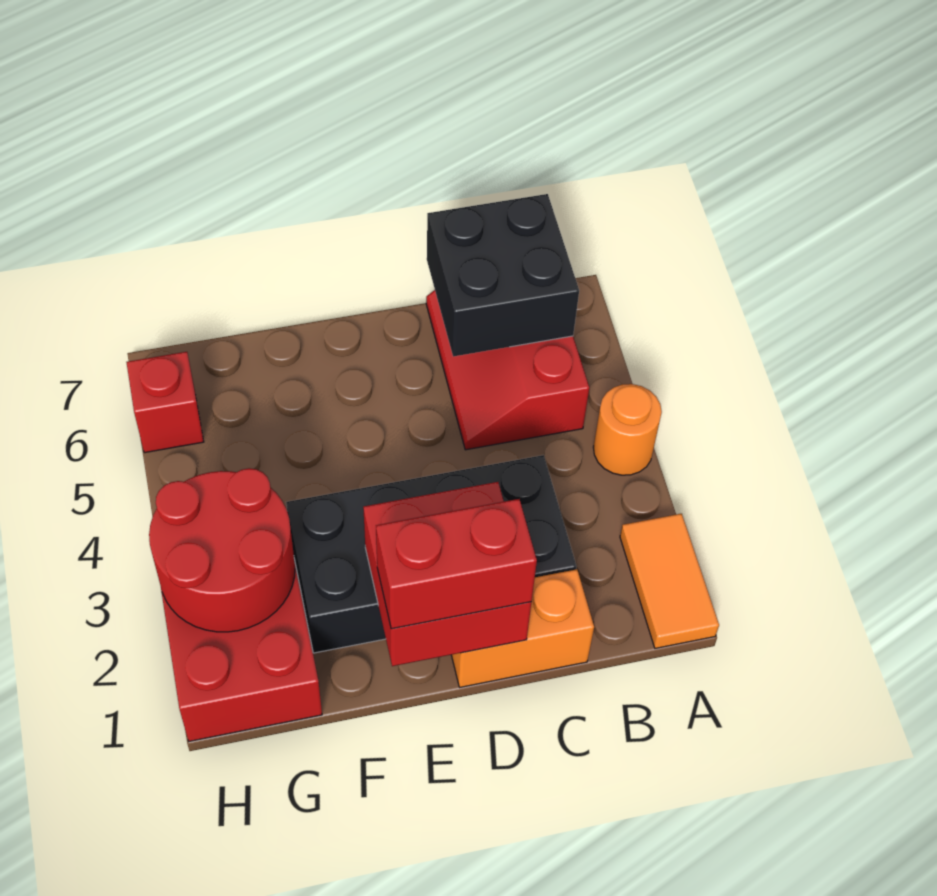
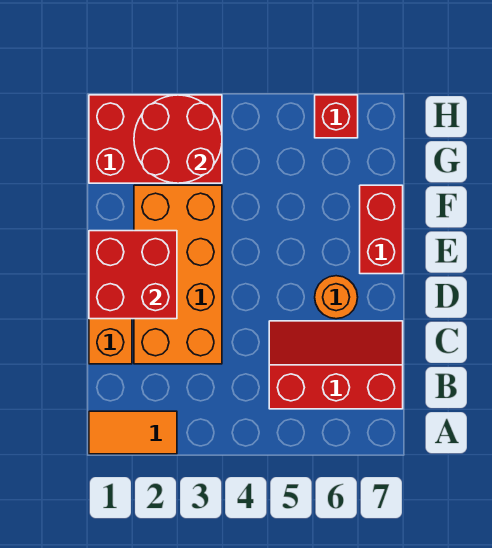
orange round brick A4 level 1 -> orange round brick D6 level 1
black brick B6:C7 level 2 -> none
black brick C2:F3 level 1 -> orange brick C2:F3 level 1
red brick D1:E1 level 3 -> red brick E7:F7 level 1

